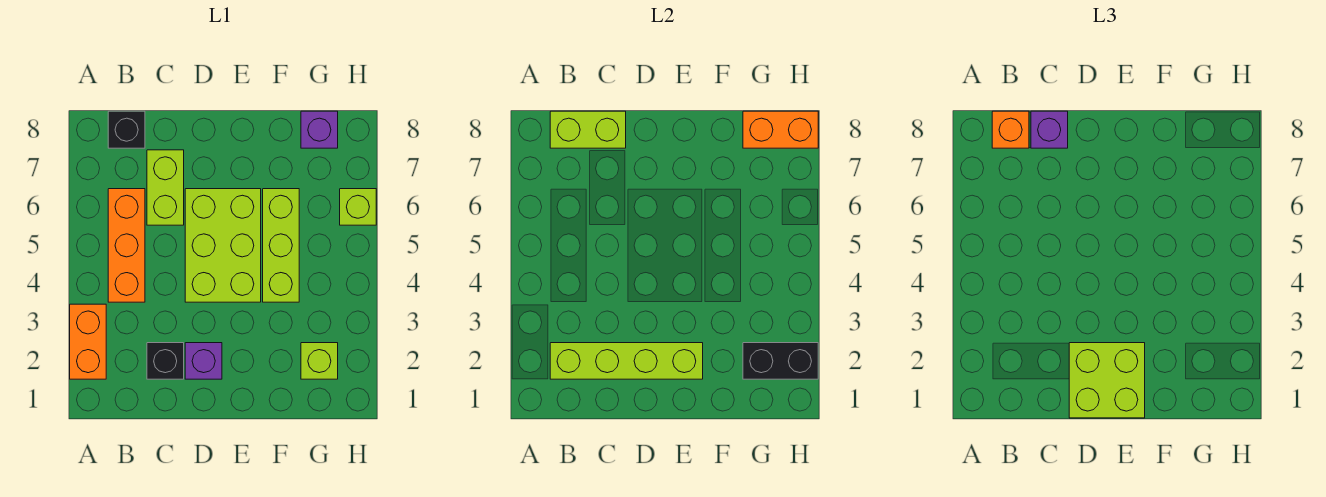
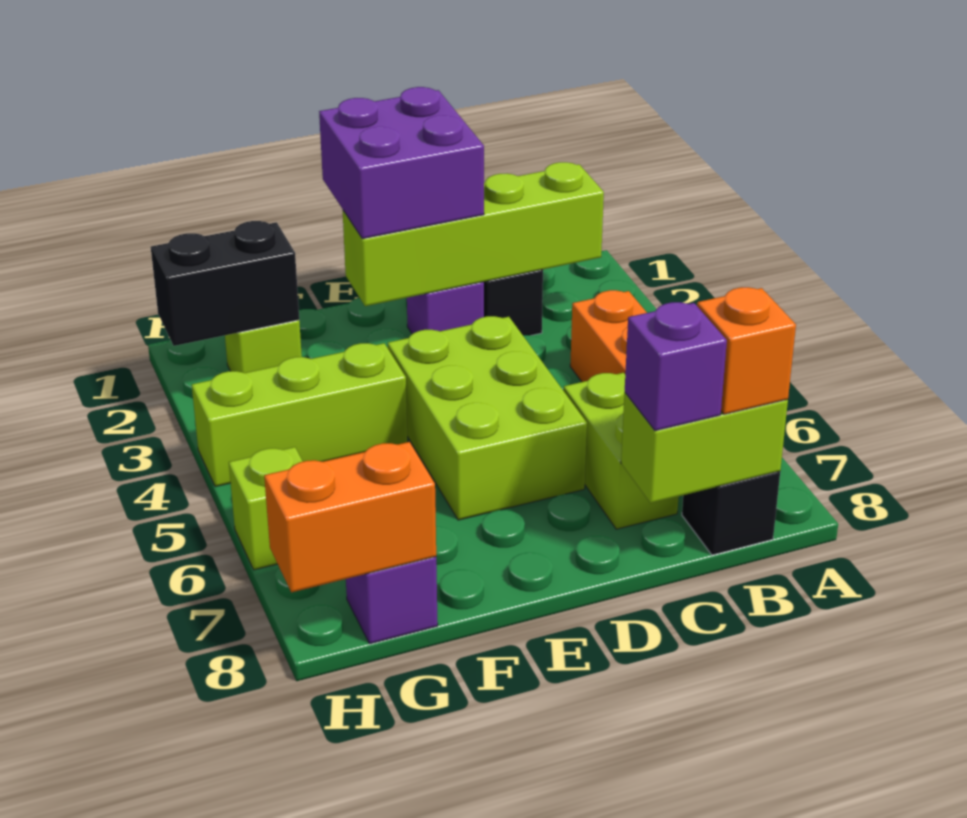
orange brick A2:A3 level 1 -> none
lime brick D1:E2 level 3 -> purple brick D1:E2 level 3
lime brick F4:F6 level 1 -> lime brick F4:H4 level 1

